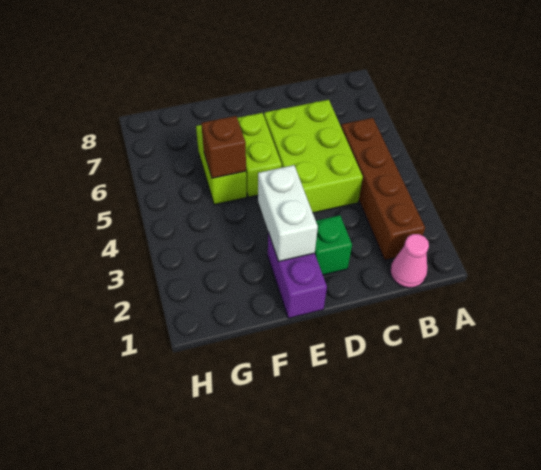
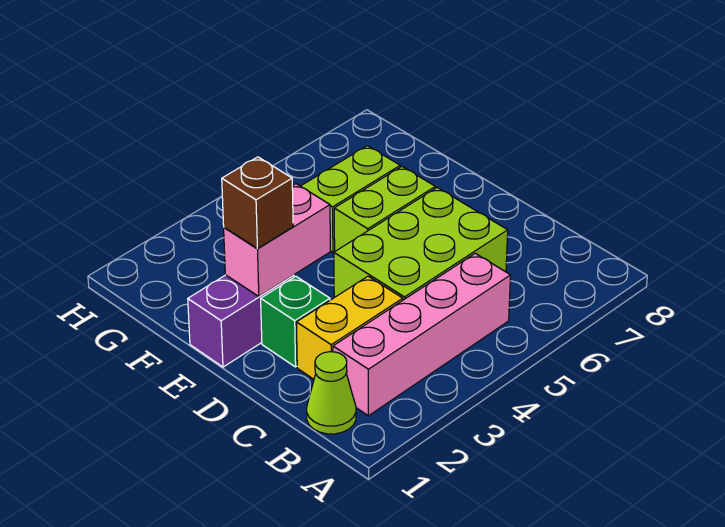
pink cone B1 level 1 -> lime cone B1 level 1
brown brick B2:B5 level 1 -> pink brick B2:B5 level 1
none -> yellow brick C2:C3 level 1
white brick E2:E3 level 2 -> pink brick E2:E3 level 2
brown brick F5 level 2 -> brown brick E2 level 3

